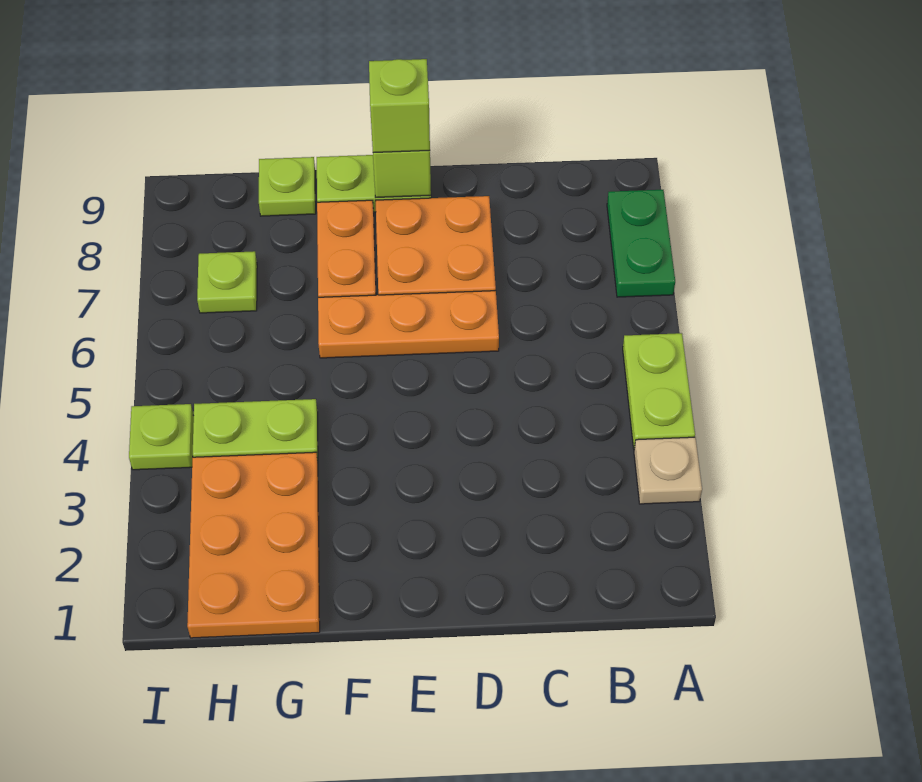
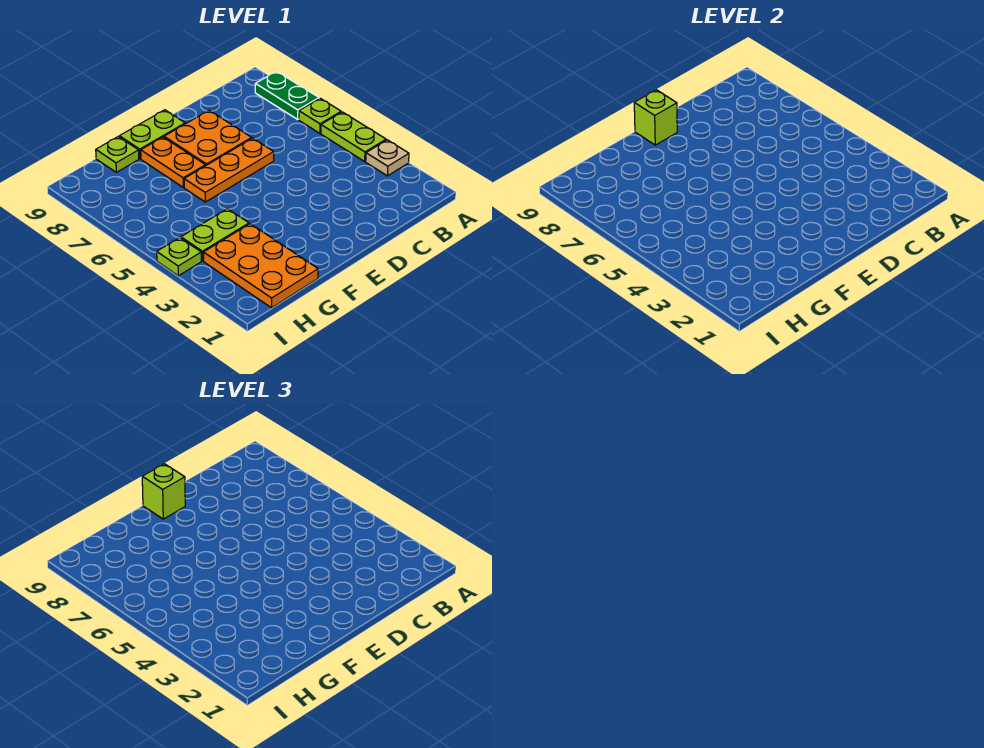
lime plate H7 level 1 -> lime plate A6 level 1

